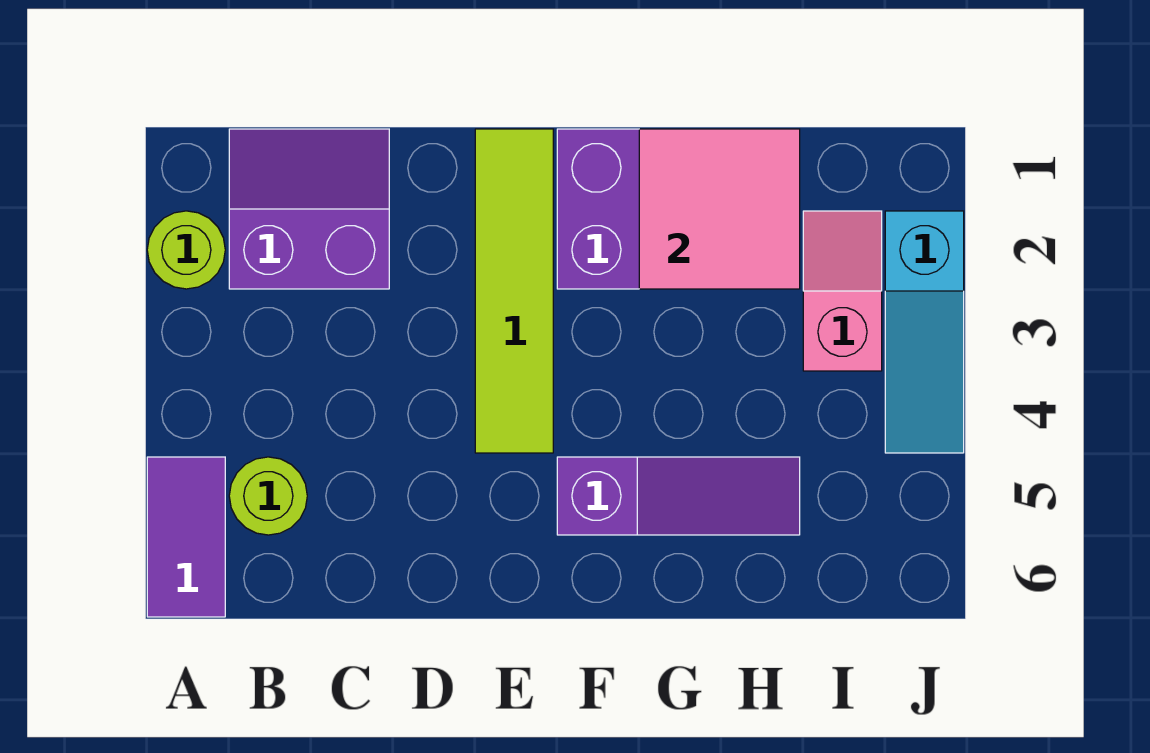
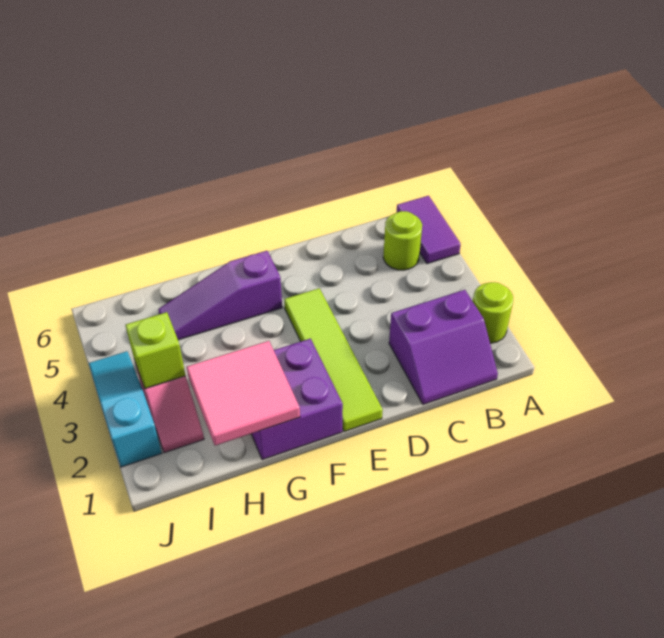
none -> lime brick I3 level 2

